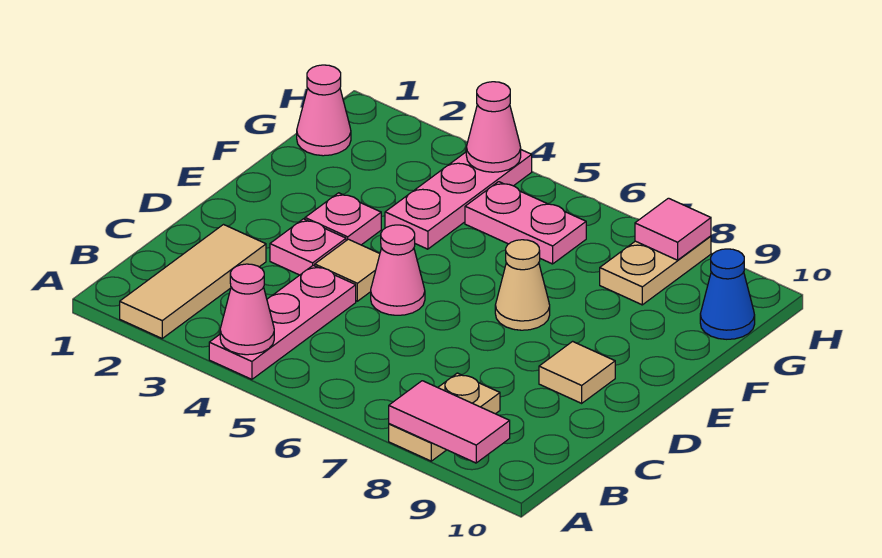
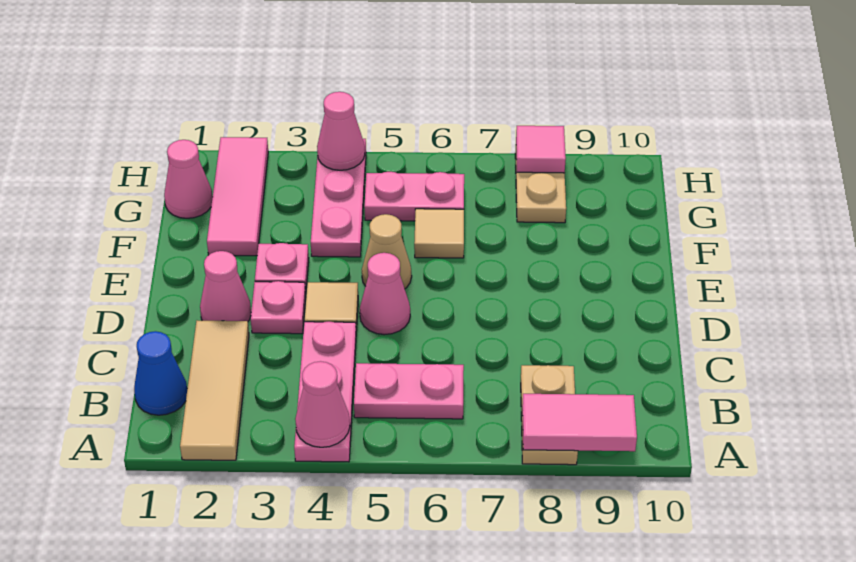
none -> pink plate B5:B6 level 1
none -> pink cone D2 level 1
tan tile D9 level 1 -> tan tile F6 level 1
tan cone E7 level 1 -> tan cone E5 level 1
none -> pink tile F2:H2 level 1
blue cone G10 level 1 -> blue cone B1 level 1

